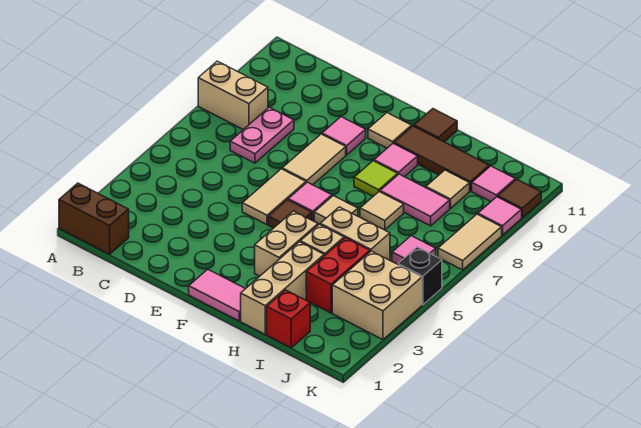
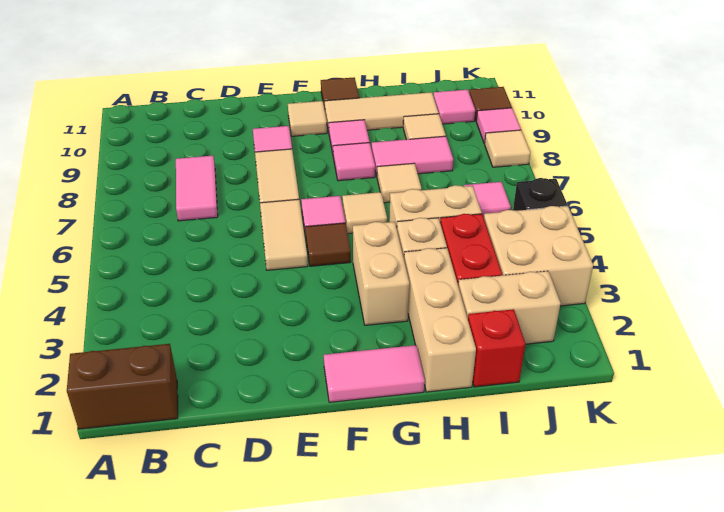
tan brick A8:B8 level 1 -> tan brick I2:J2 level 1
pink plate C7:C8 level 1 -> pink tile C7:C8 level 1
lime tile G8 level 1 -> pink tile G8 level 1
brown tile G10:I10 level 1 -> tan tile G10:I10 level 1
tan tile K7:K8 level 1 -> tan tile K8 level 1

